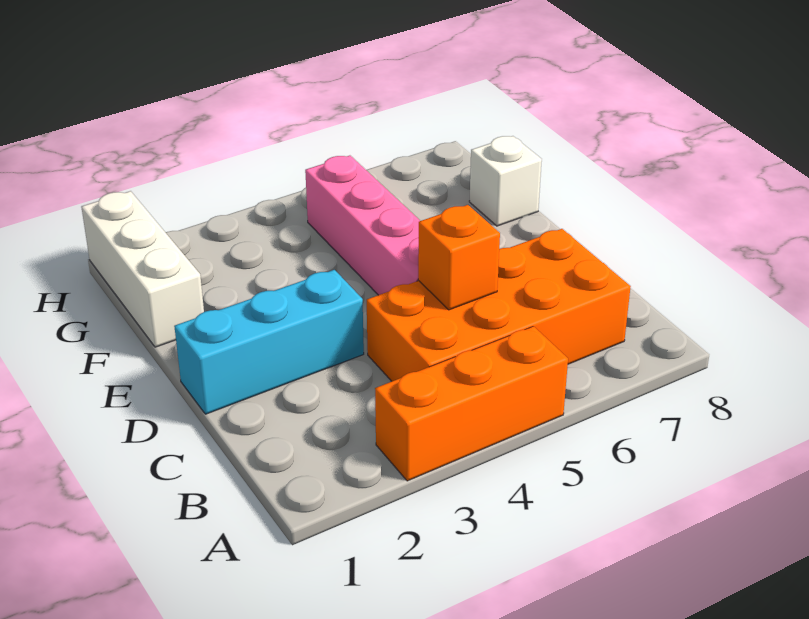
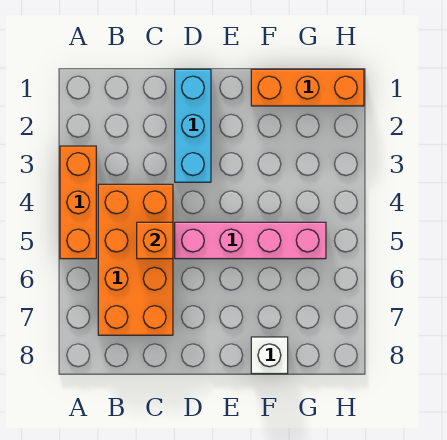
white brick F1:H1 level 1 -> orange brick F1:H1 level 1

